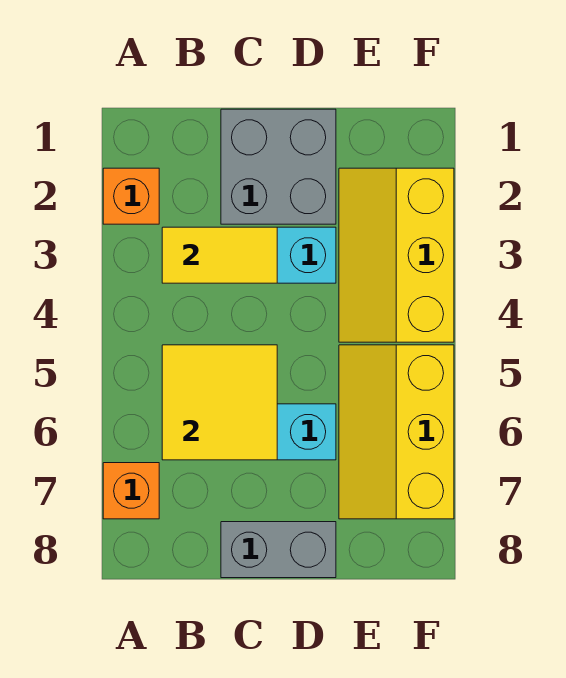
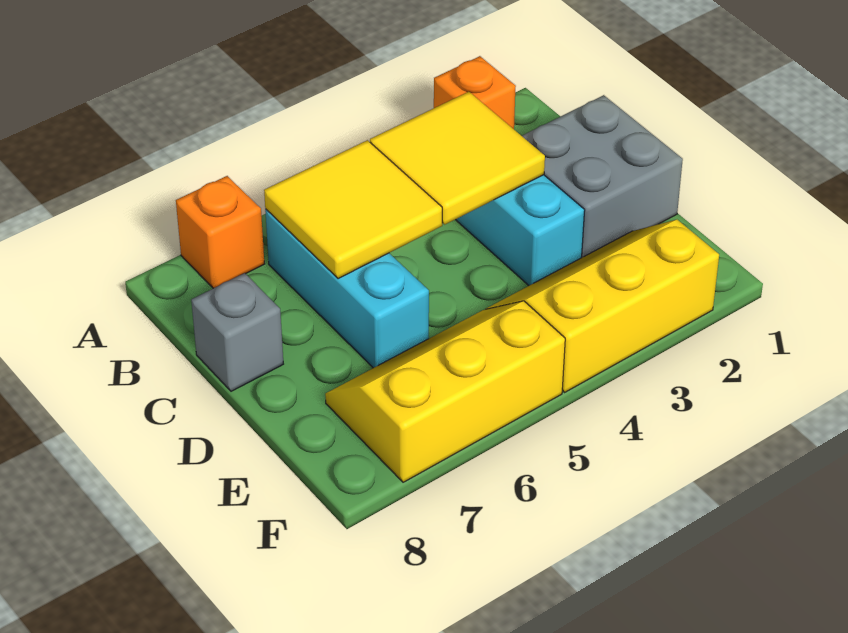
yellow tile B3:C3 level 2 -> yellow tile B3:C4 level 2
grey brick C8:D8 level 1 -> grey brick C8 level 1

